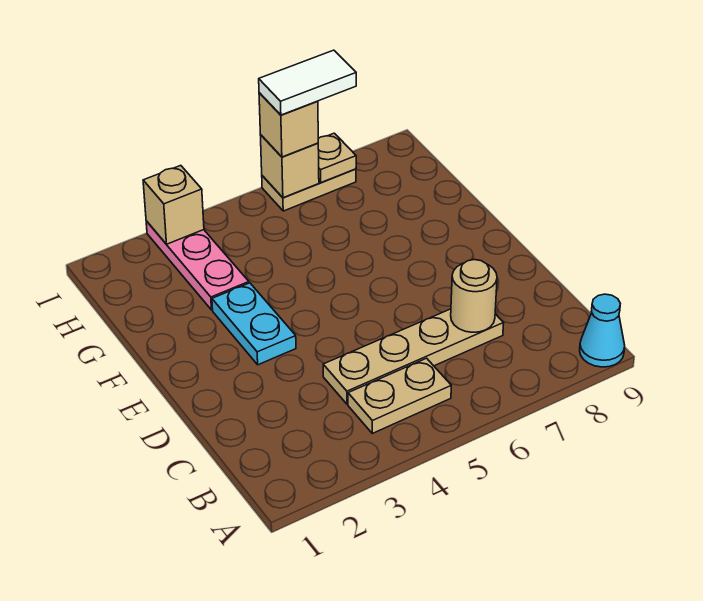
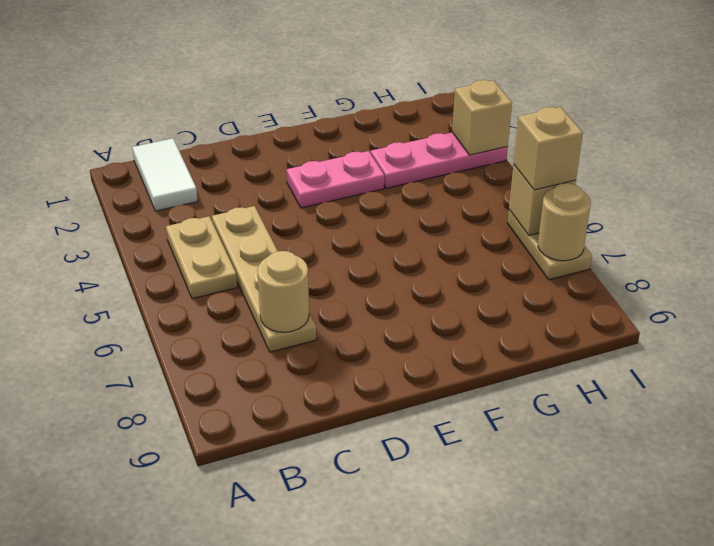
cyan cone A9 level 1 -> none
cyan plate E3:F3 level 1 -> pink plate E3:F3 level 1
white tile I6:I7 level 4 -> white tile B1:B2 level 1
tan plate I7 level 2 -> tan round brick I7 level 2

